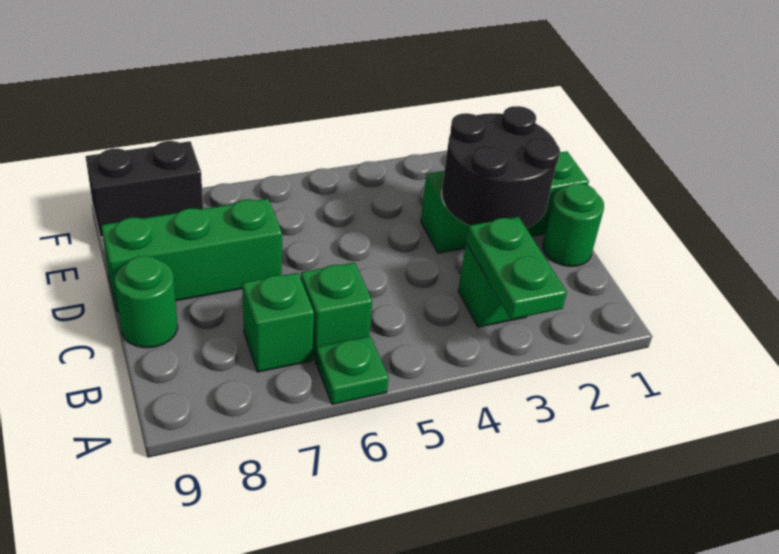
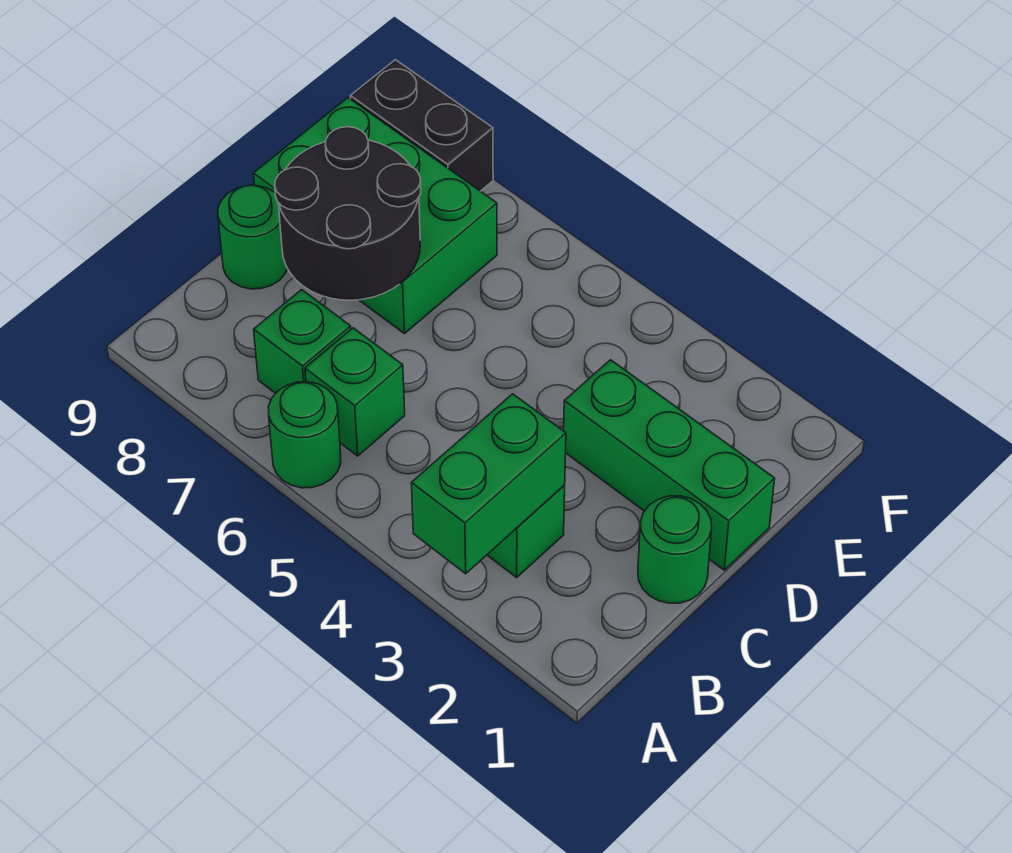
green plate A3:B3 level 2 -> green brick A3:B3 level 2
green plate A6 level 1 -> green round brick A6 level 1
black round brick C2:D3 level 2 -> black round brick C7:D8 level 2
green brick D7:D9 level 1 -> green brick D7:E9 level 1

